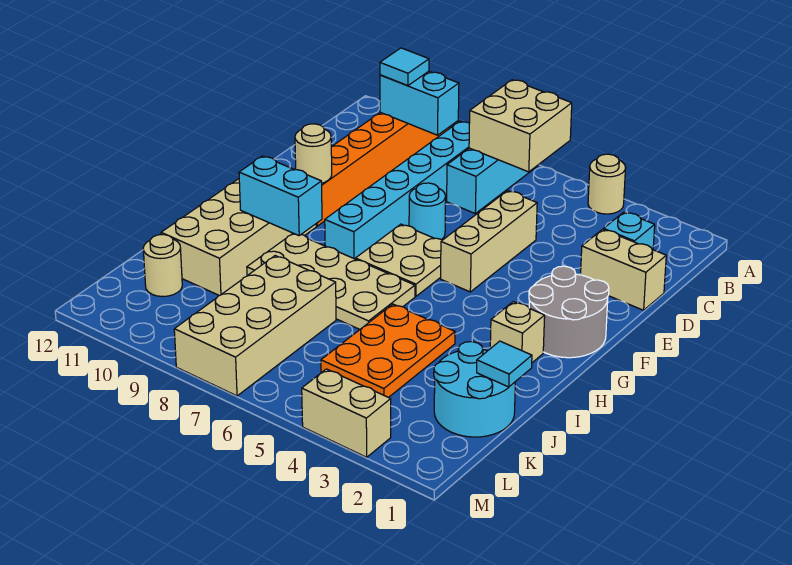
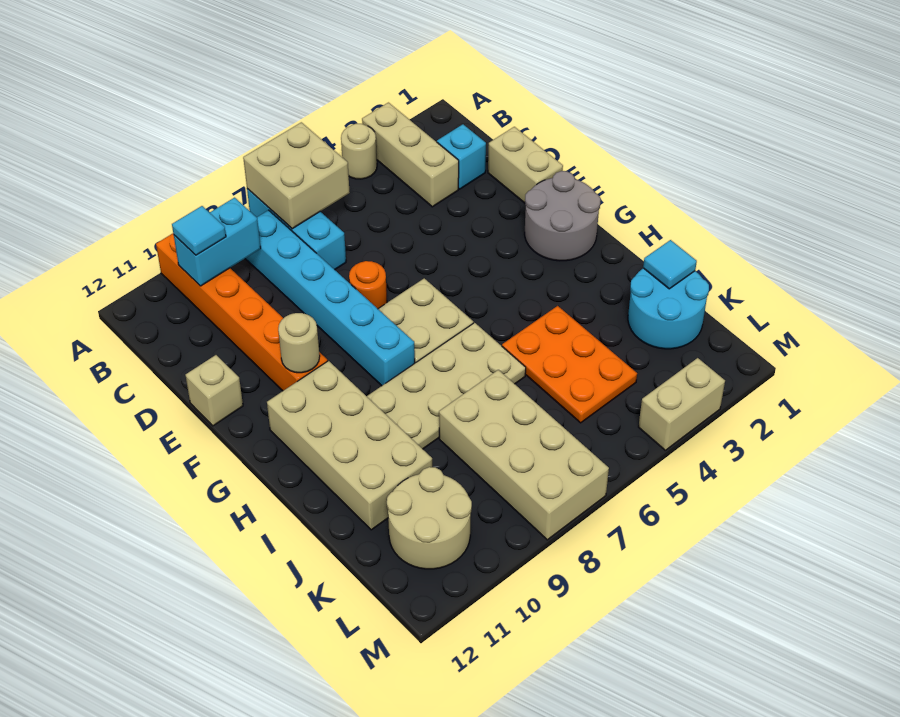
tan brick D1:D2 level 1 -> tan brick D1:E1 level 1
tan brick D5:F5 level 1 -> tan brick A3:C3 level 1
cyan round brick E7 level 1 -> orange round brick E7 level 1
tan brick H2 level 1 -> tan brick E12 level 1
cyan brick H9:H10 level 2 -> none
tan round brick K11 level 1 -> tan round brick K10:L11 level 1

